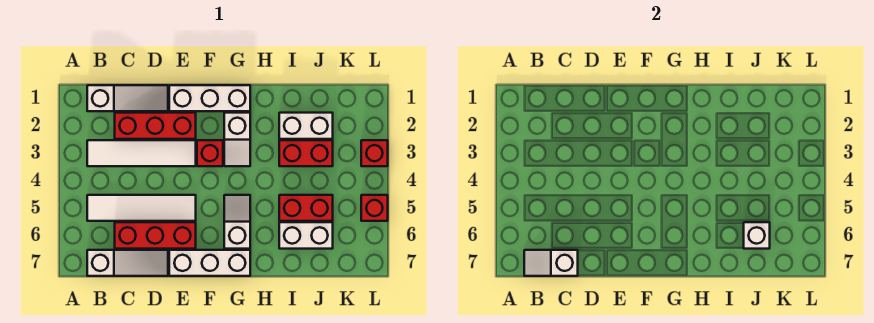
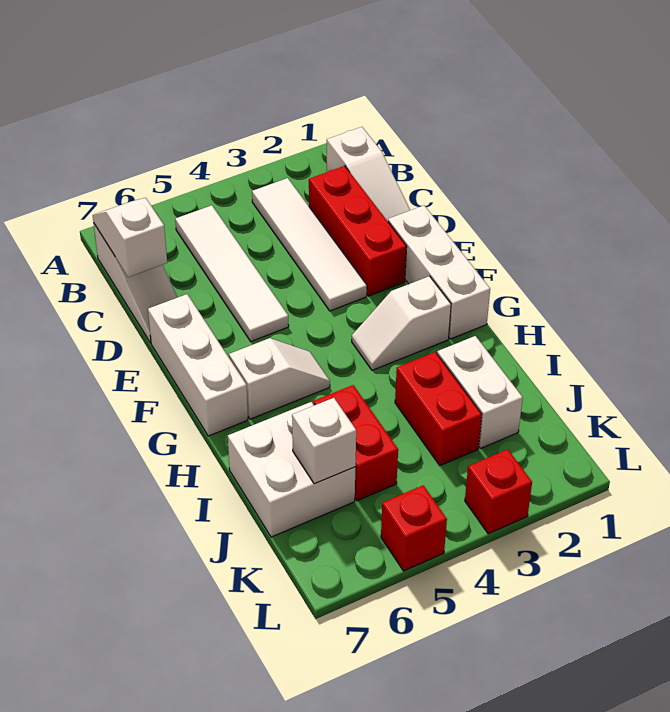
red brick C6:E6 level 1 -> none
red brick F3 level 1 -> none
white brick I6:J6 level 1 -> white brick I6:J7 level 1

